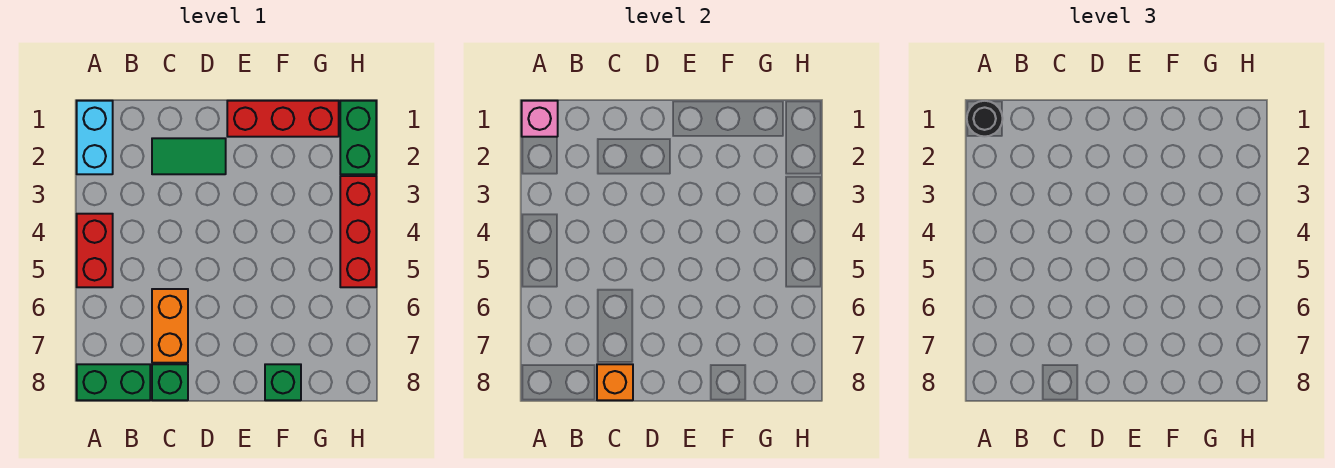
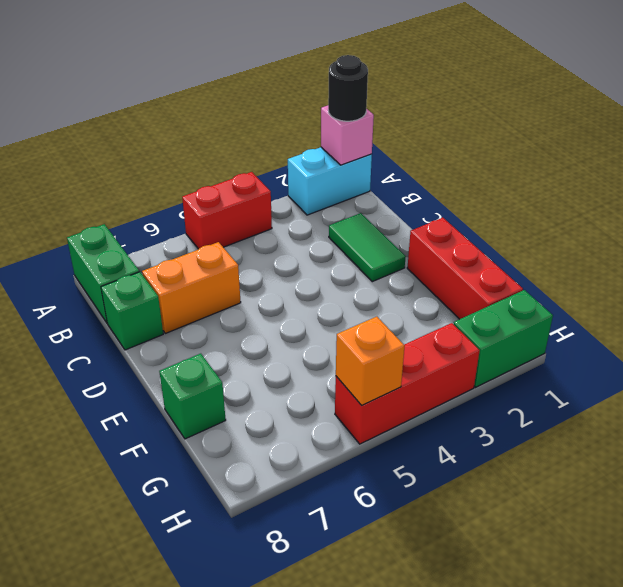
orange brick C8 level 2 -> orange brick H5 level 2

